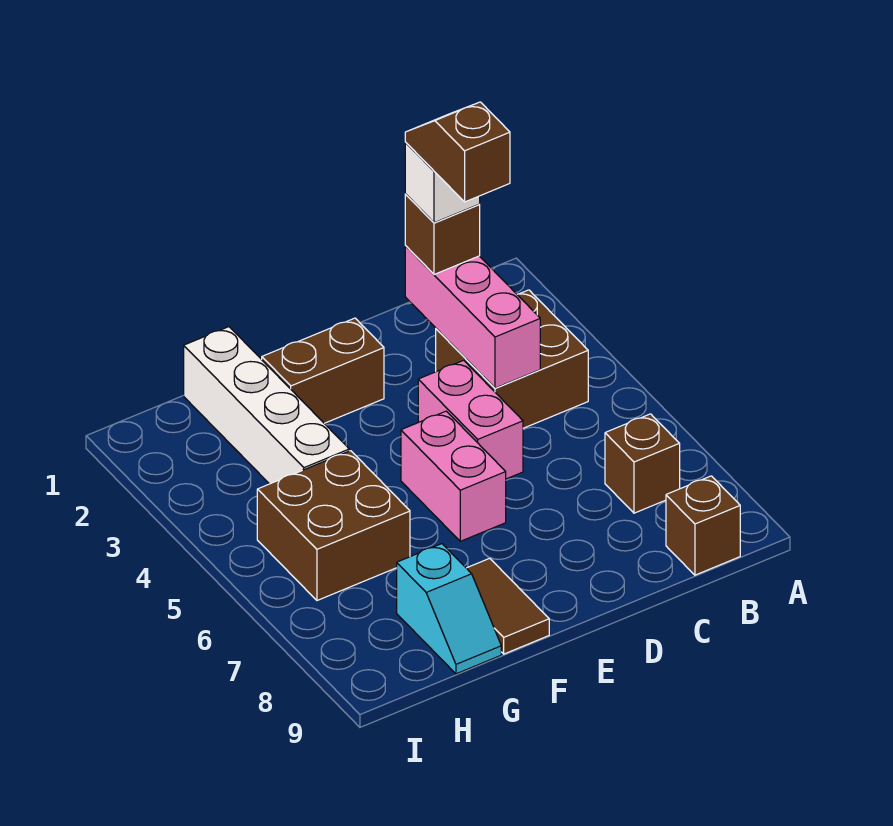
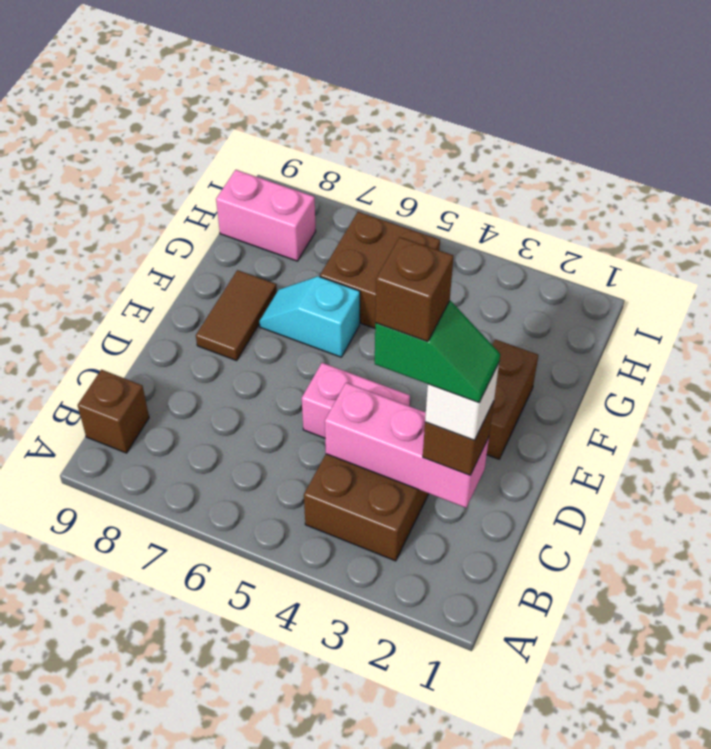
brown brick B7 level 1 -> brown brick C3 level 6
brown slope C2:C3 level 5 top 3 -> green slope C2:C3 level 5 top 3
pink brick E5:E6 level 1 -> pink brick H8:H9 level 1
brown tile F8:F9 level 1 -> brown tile E8:F8 level 1
white brick G1:G4 level 1 -> none
cyan slope G8:G9 level 1 top 8 -> cyan slope F6:F7 level 1 top 6

